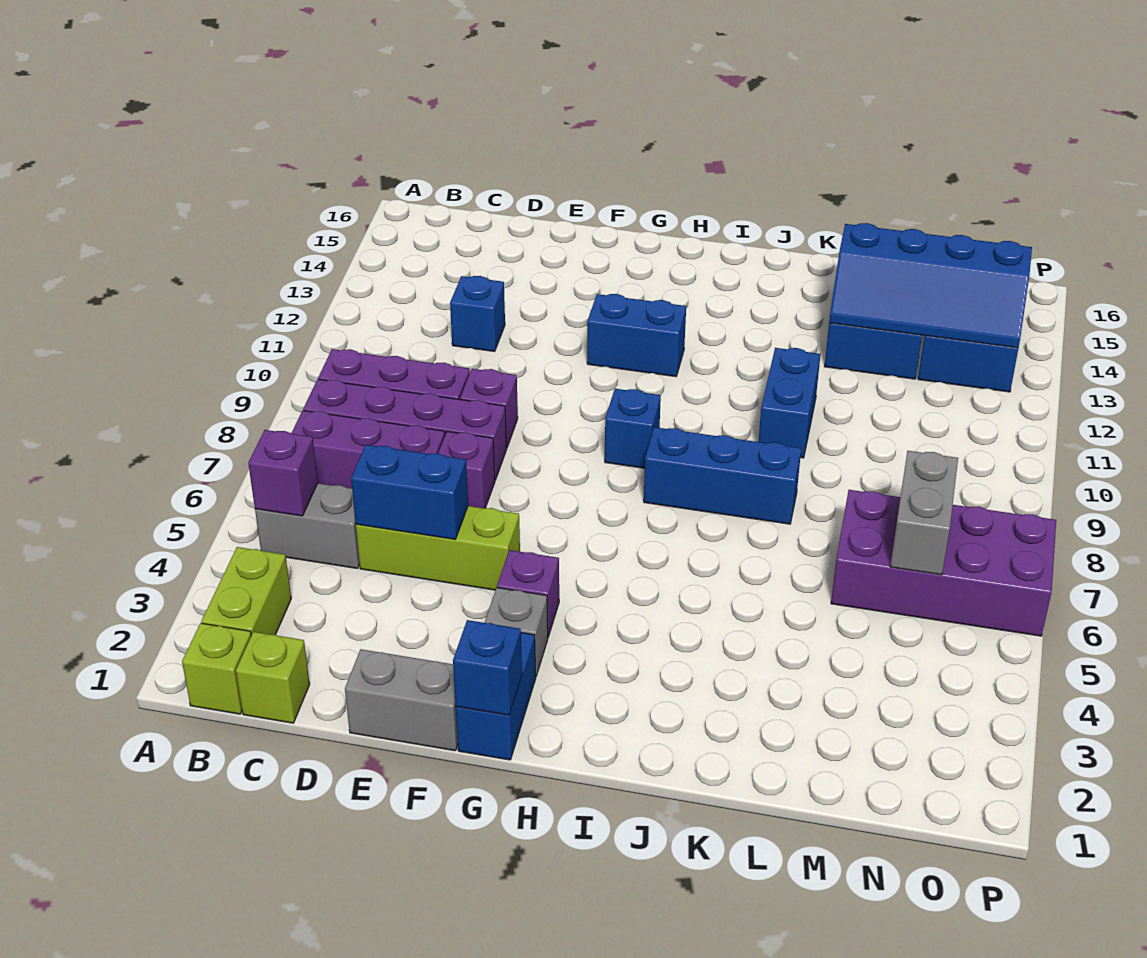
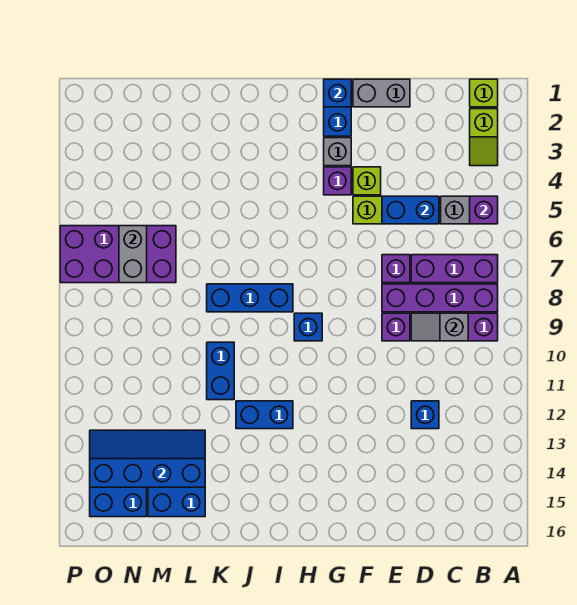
lime brick B2:B3 level 1 -> lime slope B2:B3 level 1 top 2
lime brick C1 level 1 -> lime brick F4 level 1
none -> grey slope C9:D9 level 2 top C
blue brick G12:H12 level 1 -> blue brick I12:J12 level 1

